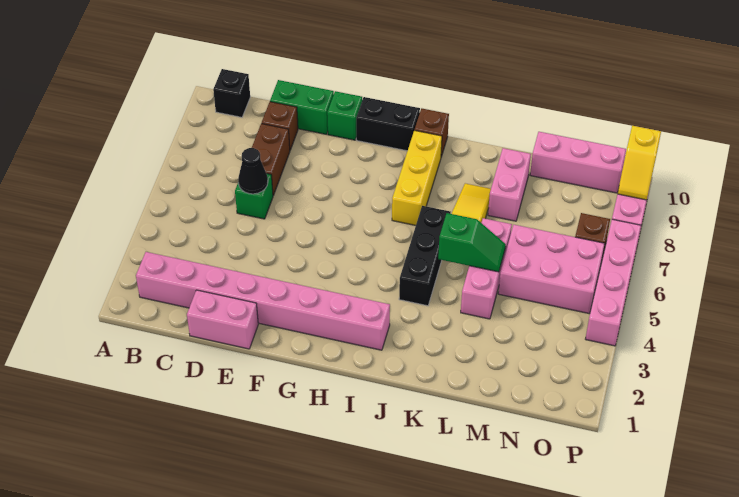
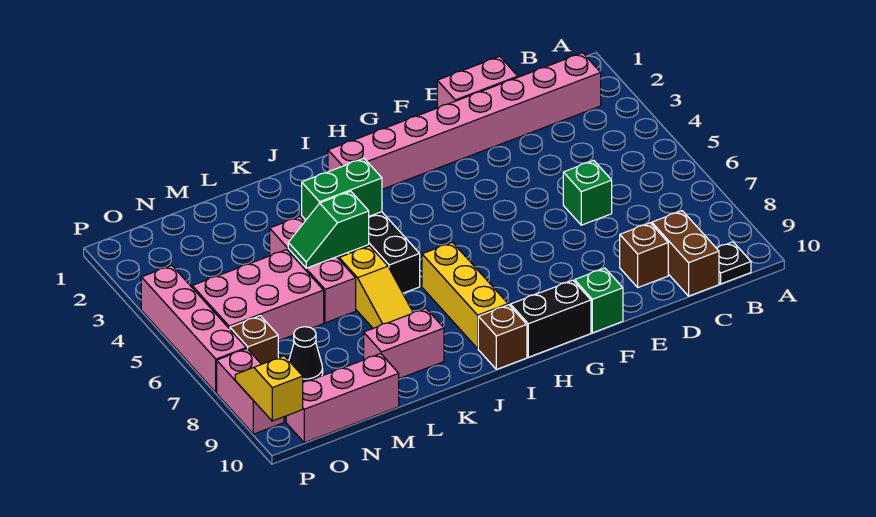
black brick B10 level 1 -> black plate B10 level 1
black cone D6 level 2 -> black cone N8 level 1
brown brick D7:D8 level 1 -> brown brick C9:C10 level 1
green brick D10:E10 level 1 -> green brick J4:K4 level 2
pink brick L8:L9 level 1 -> pink brick K9:L9 level 1

